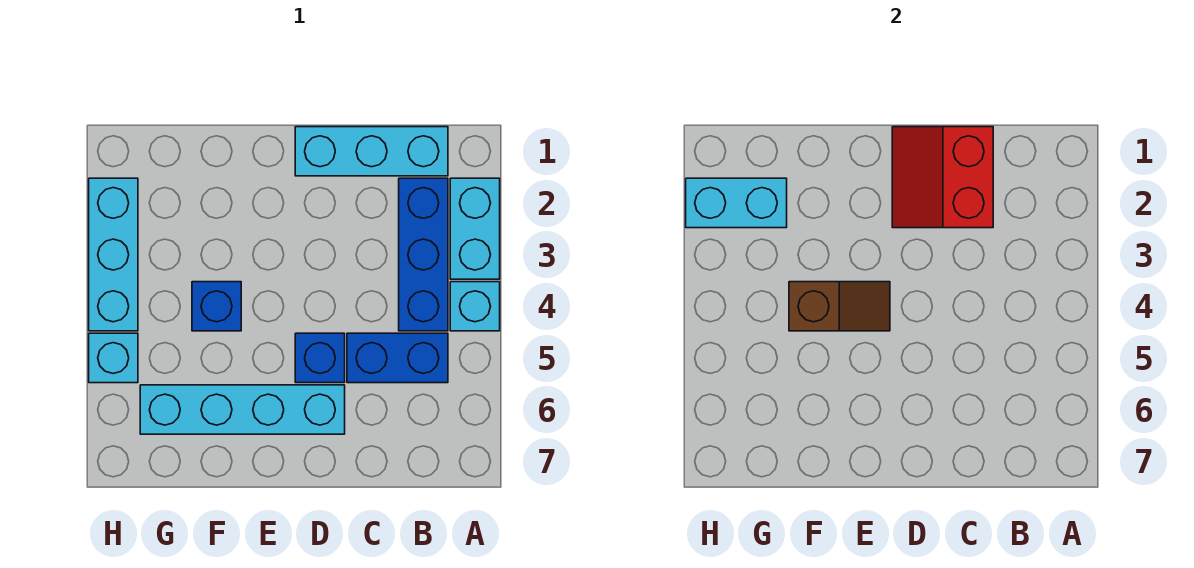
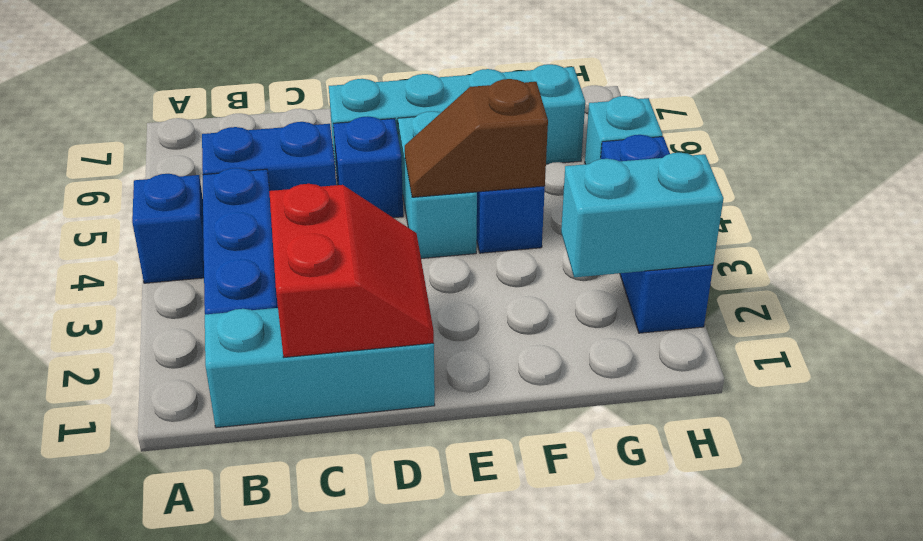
cyan brick A2:A3 level 1 -> cyan brick E4:E5 level 1
cyan brick A4 level 1 -> blue brick A4 level 1
cyan brick H2:H4 level 1 -> blue brick H2:H4 level 1

